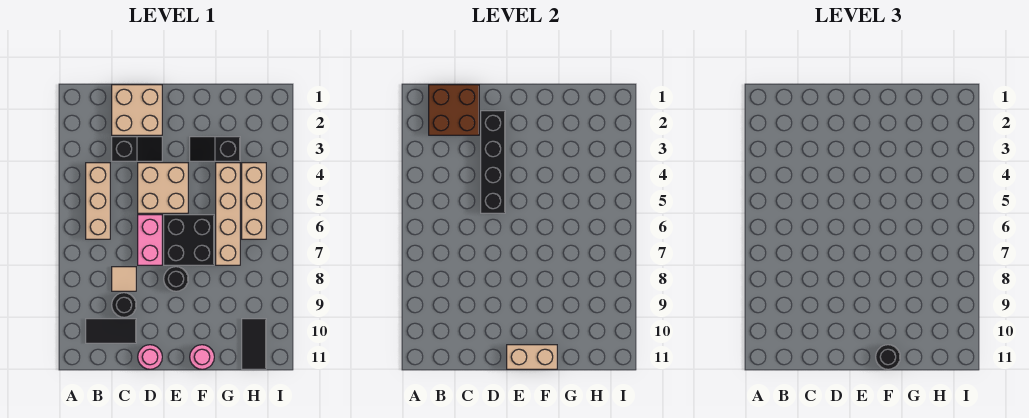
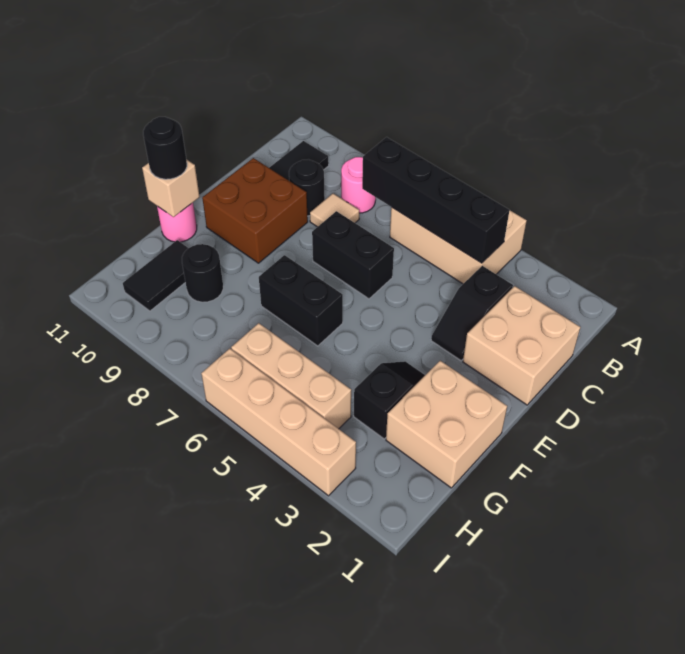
brown brick B1:C2 level 2 -> brown brick D9:E10 level 1
tan brick B4:B6 level 1 -> tan brick A4:B6 level 1
black brick D2:D5 level 2 -> black brick B4:B7 level 2
tan brick D4:E5 level 1 -> tan brick F1:G2 level 1
pink brick D6:D7 level 1 -> black brick D6:D7 level 1
pink round brick D11 level 1 -> pink round brick B8 level 1
black brick E6:F7 level 1 -> black brick F6:F7 level 1
black round brick E8 level 1 -> black round brick G9 level 1
tan brick E11:F11 level 2 -> tan brick F11 level 2
tan brick G4:G7 level 1 -> tan brick I3:I6 level 1
black tile H10:H11 level 1 -> black tile G10:H10 level 1

